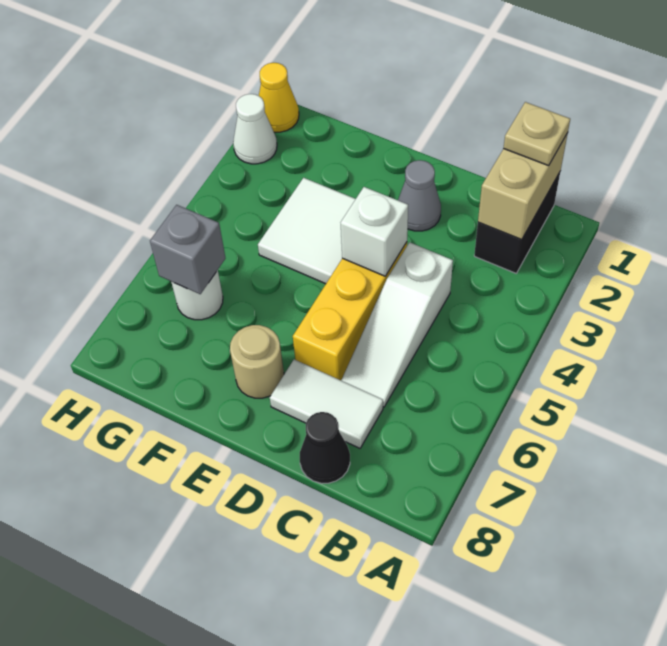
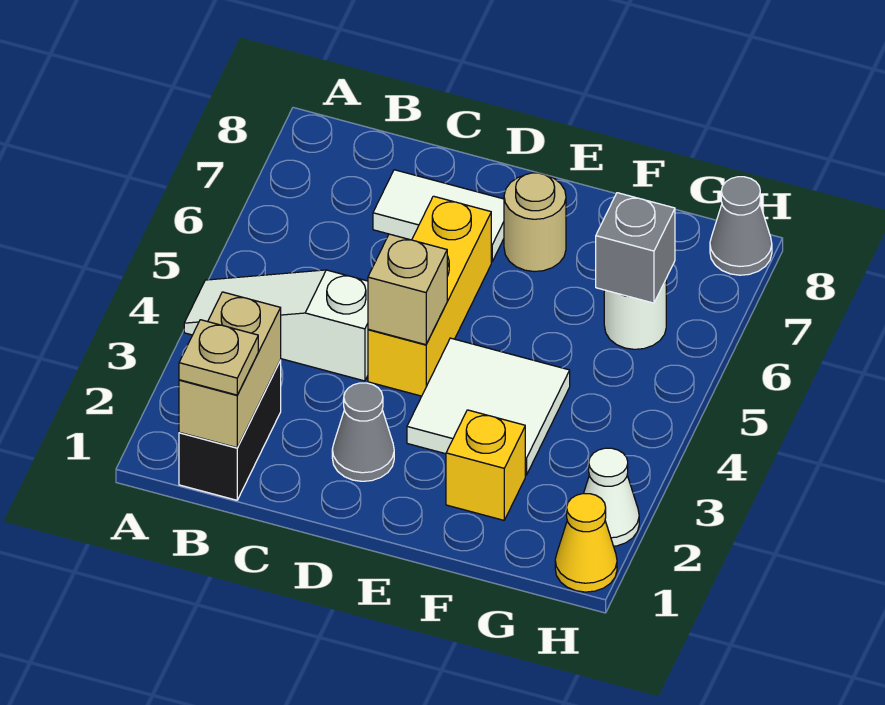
white slope C4:C6 level 1 top 4 -> white slope A4:C4 level 1 top C
black cone C8 level 1 -> none
white brick D4 level 2 -> tan brick D4 level 2
none -> yellow brick F2 level 1
none -> grey cone H8 level 1

